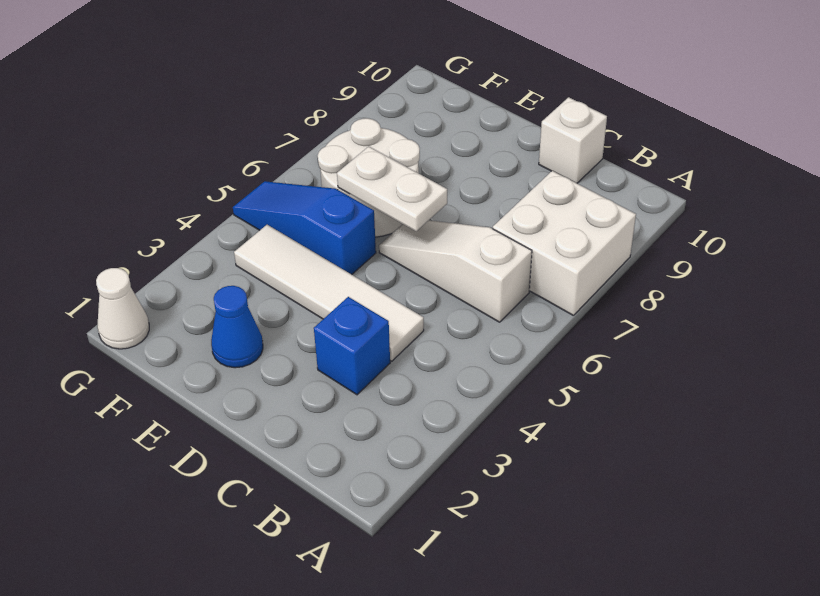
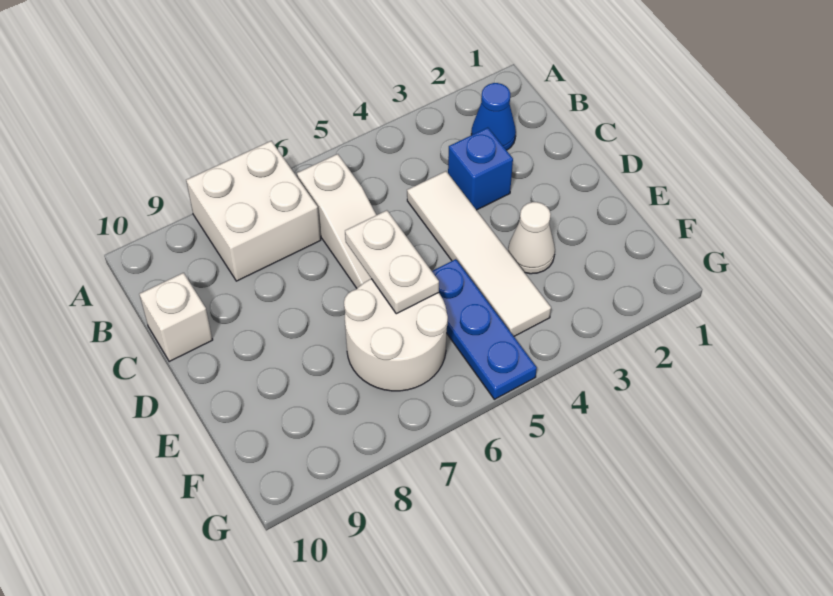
blue cone E2 level 1 -> blue cone B2 level 1
blue slope E5:G5 level 1 top E -> blue plate E5:G5 level 1
white cone G1 level 1 -> white cone E3 level 1

